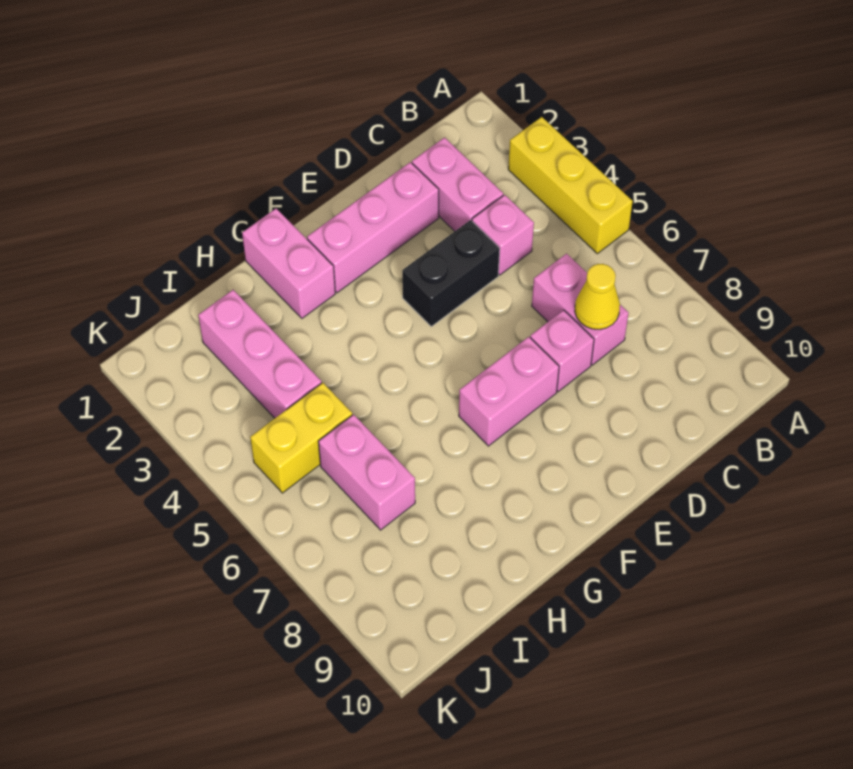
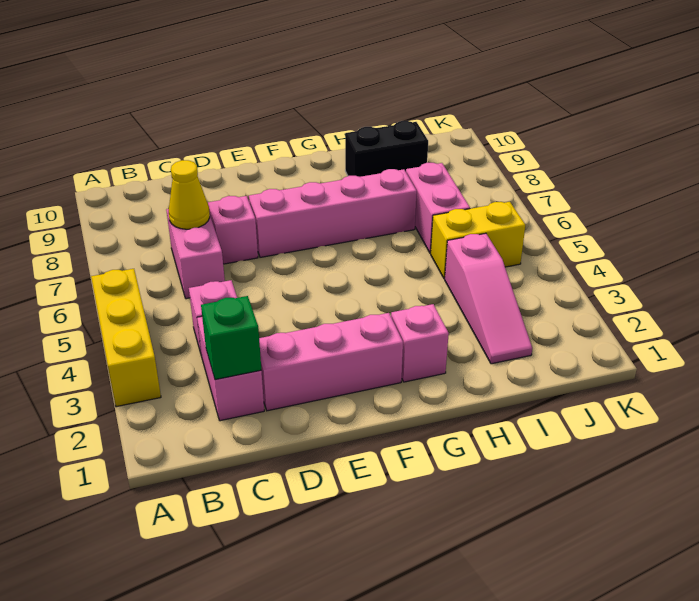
none -> green brick C2 level 2
black brick D4:E4 level 1 -> black brick H9:I9 level 1
pink brick E7:F7 level 1 -> pink brick E7:H7 level 1
pink brick G1:G2 level 1 -> pink brick G2 level 1
pink brick I2:I4 level 1 -> pink slope I2:I4 level 1 top 4

